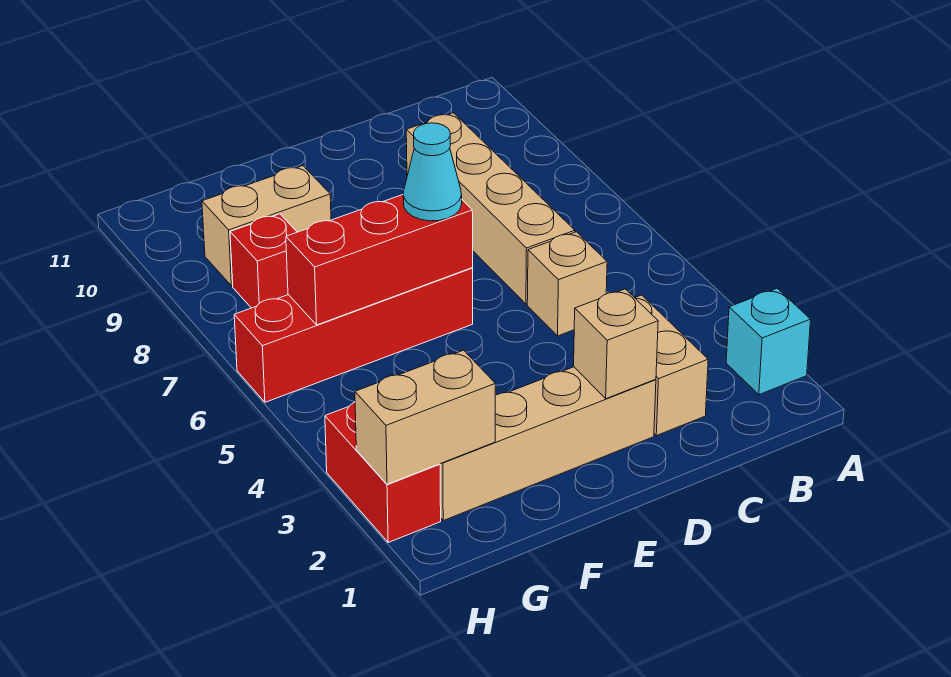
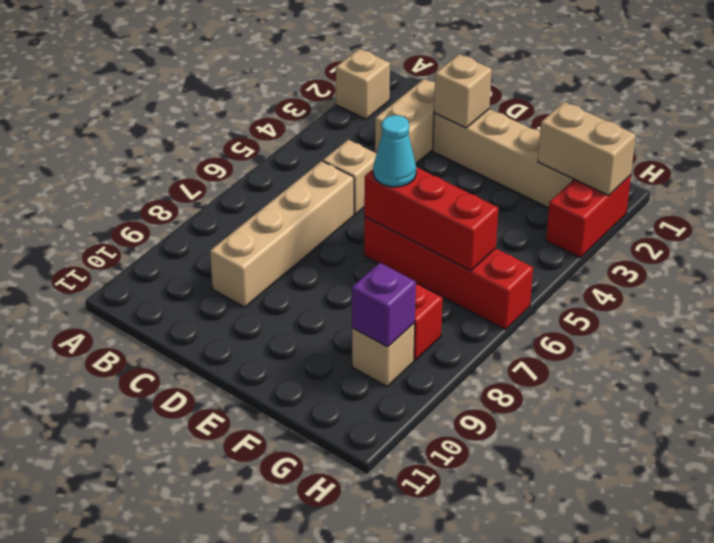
cyan brick A2 level 1 -> tan brick A2 level 1
tan brick F9:G9 level 1 -> tan brick G9 level 1
none -> purple brick G9 level 2

